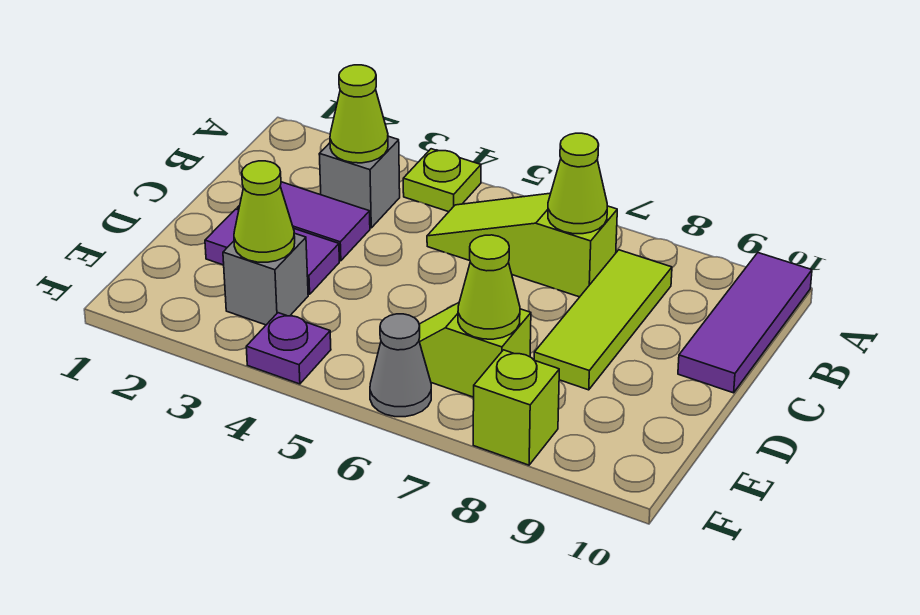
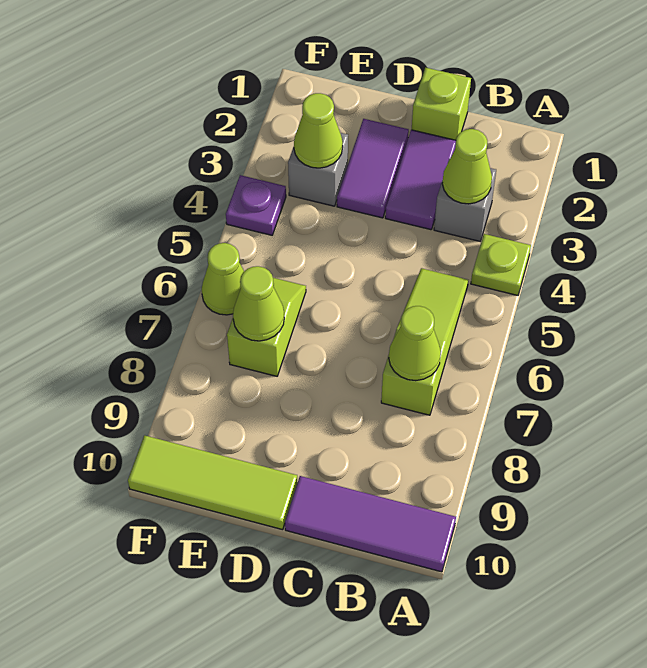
lime tile B8:D8 level 1 -> lime tile D10:F10 level 1
grey cone F6 level 1 -> lime cone F6 level 1
lime brick F8 level 1 -> lime brick C1 level 1

